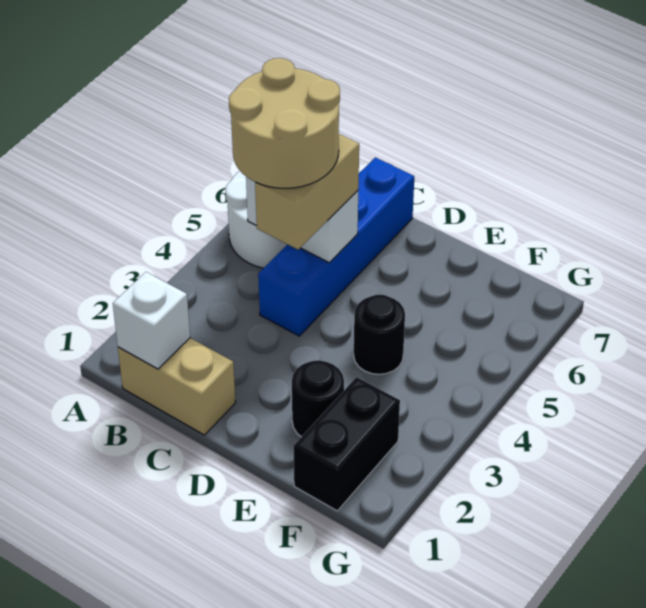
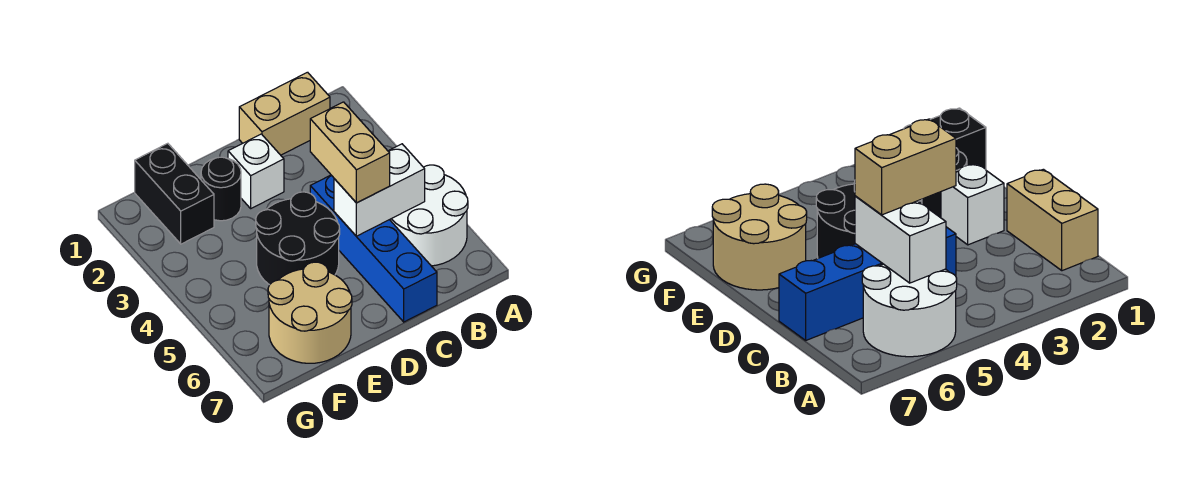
white brick B1 level 2 -> white brick D2 level 1
tan round brick B4:C5 level 4 -> tan round brick E6:F7 level 1
black round brick E4 level 1 -> black round brick D4:E5 level 1

